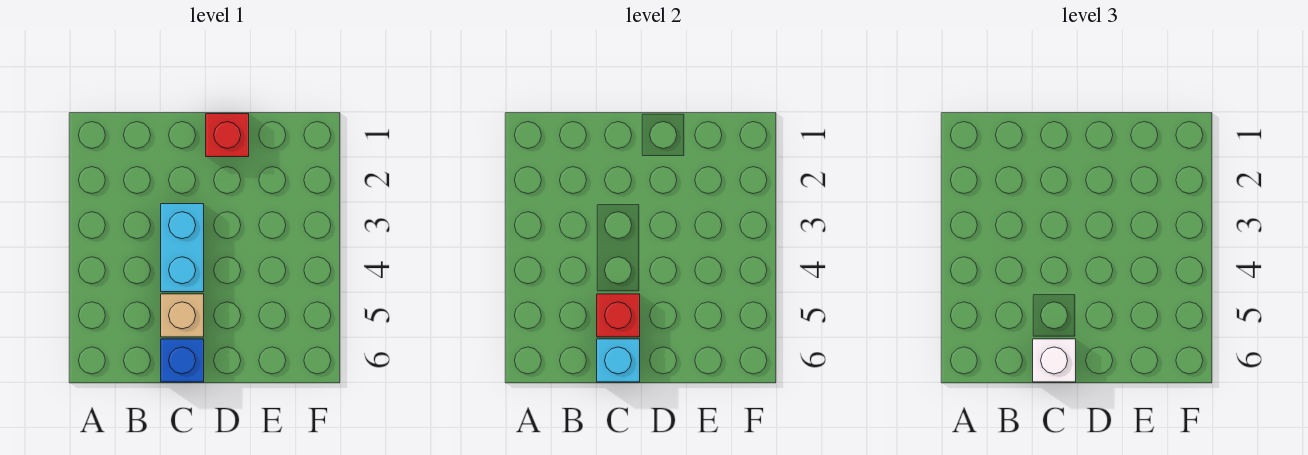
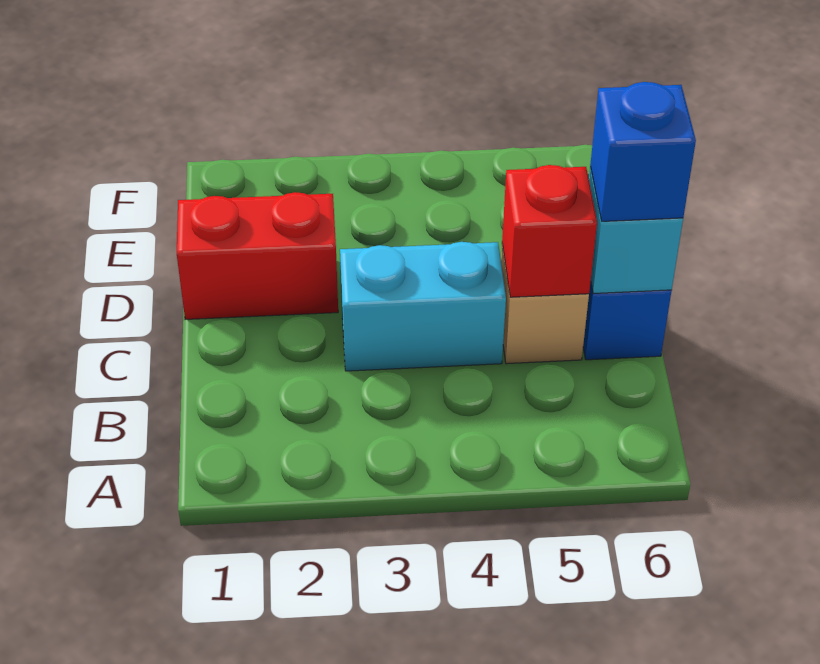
white brick C6 level 3 -> blue brick C6 level 3
red brick D1 level 1 -> red brick D1:D2 level 1

